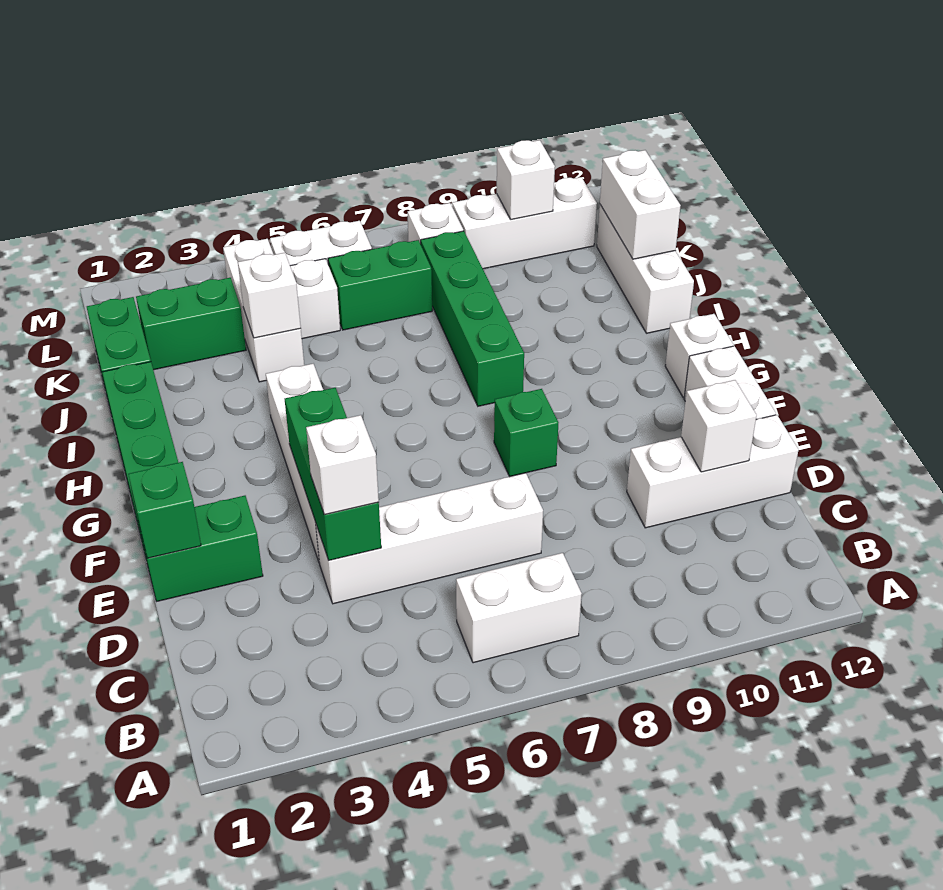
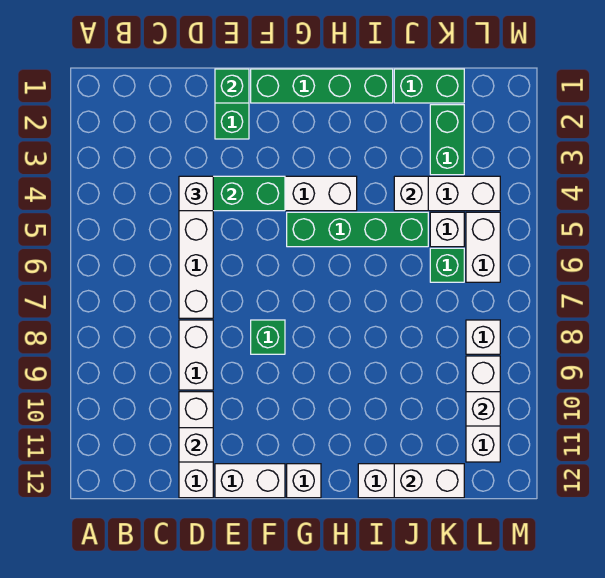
white brick B6:B7 level 1 -> white brick D8:D9 level 1
green brick H8:K8 level 1 -> green brick G5:J5 level 1
green brick K6:K7 level 1 -> green brick K6 level 1

